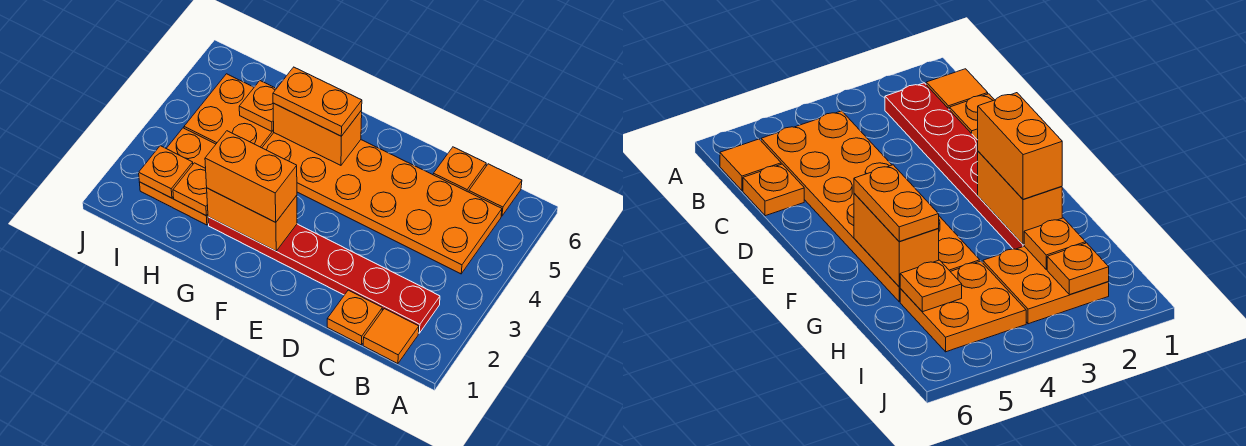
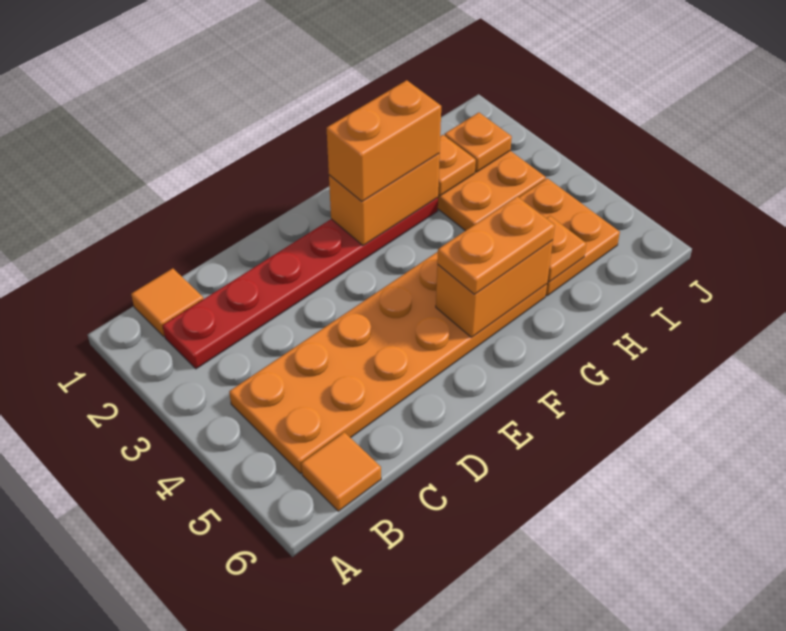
orange plate C1 level 1 -> none
orange plate C6 level 1 -> none

